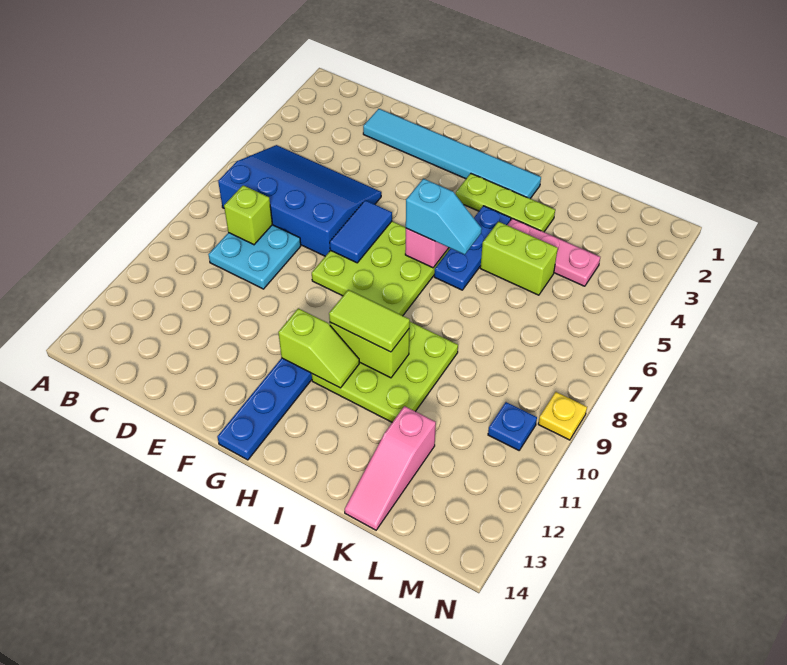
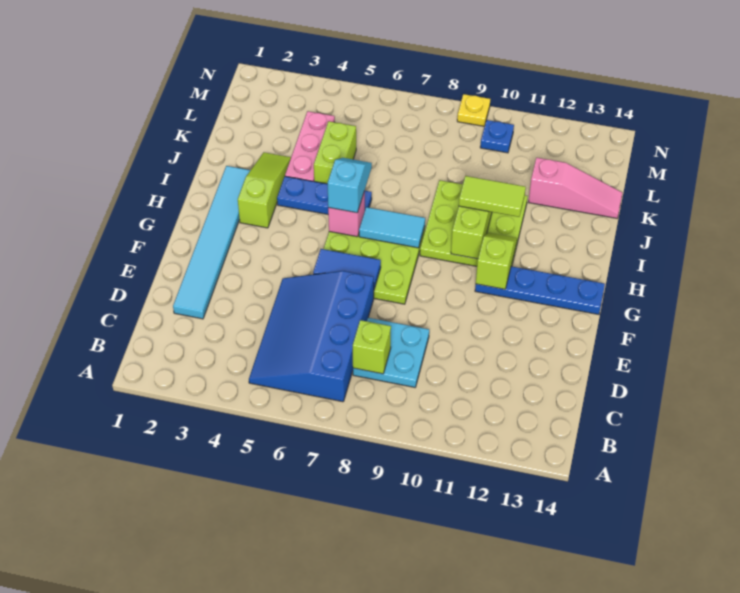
lime plate H3:J3 level 1 -> lime slope H3:J3 level 1 top H
none -> cyan tile H7:H8 level 2
lime tile H10:I10 level 3 -> lime tile I10:I11 level 3

